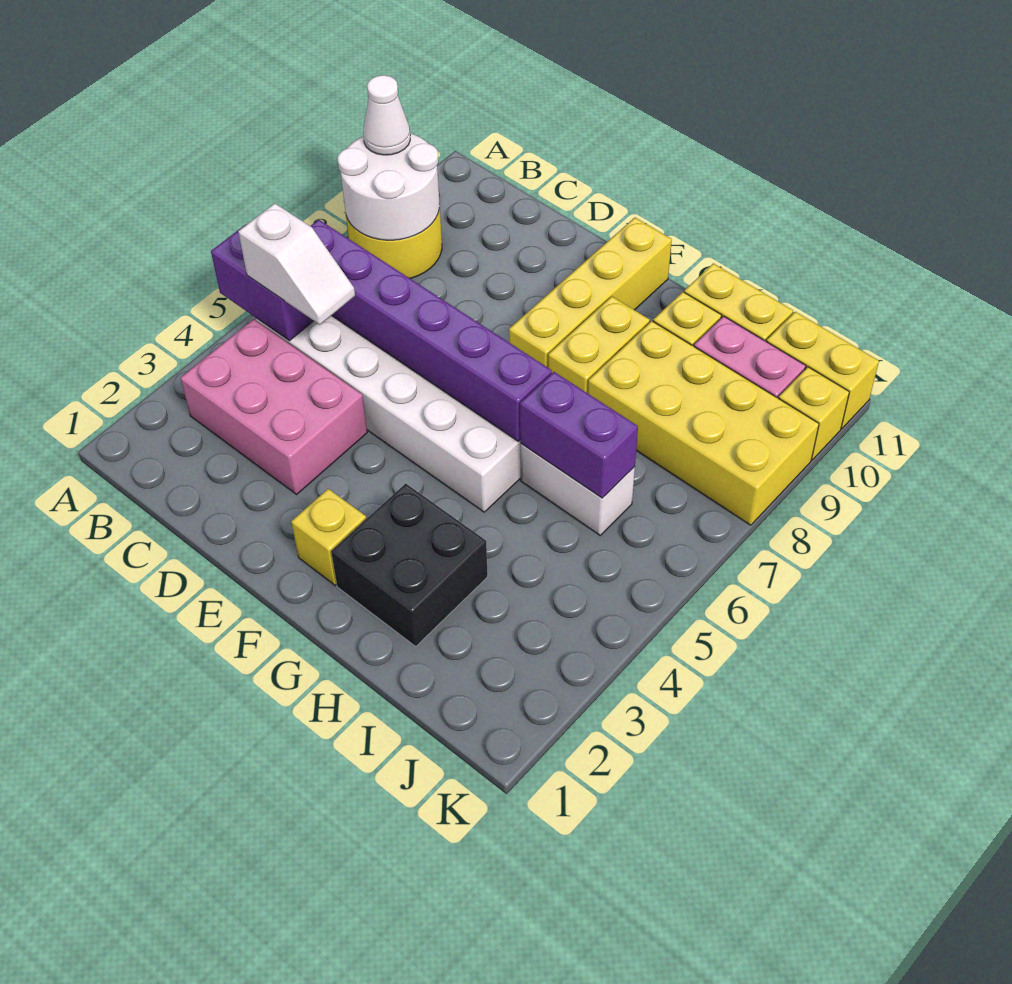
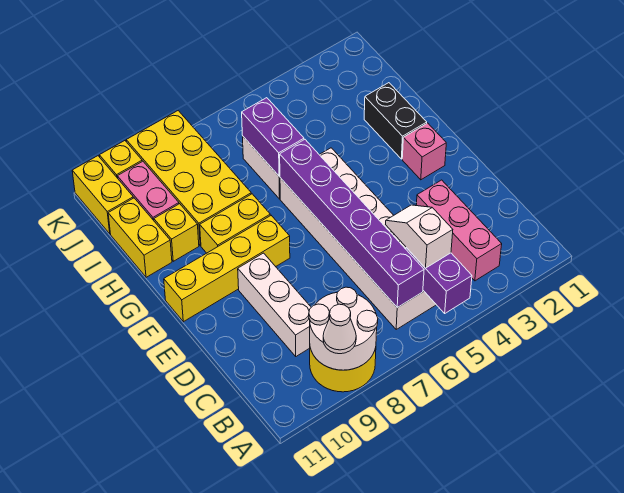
pink brick B3:D4 level 1 -> pink brick B3:D3 level 1
none -> white brick C9:E9 level 1
yellow brick F2 level 1 -> pink brick F2 level 1
black brick G2:H3 level 1 -> black brick G2:H2 level 1

